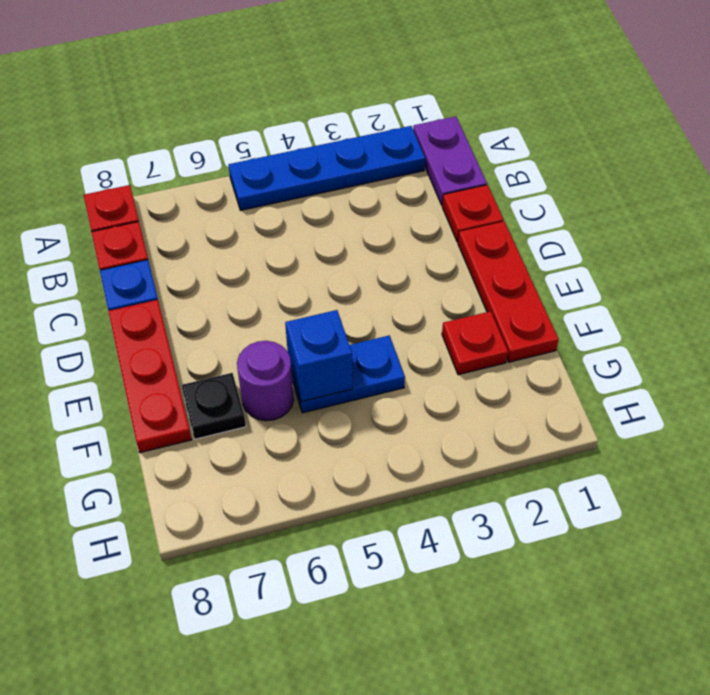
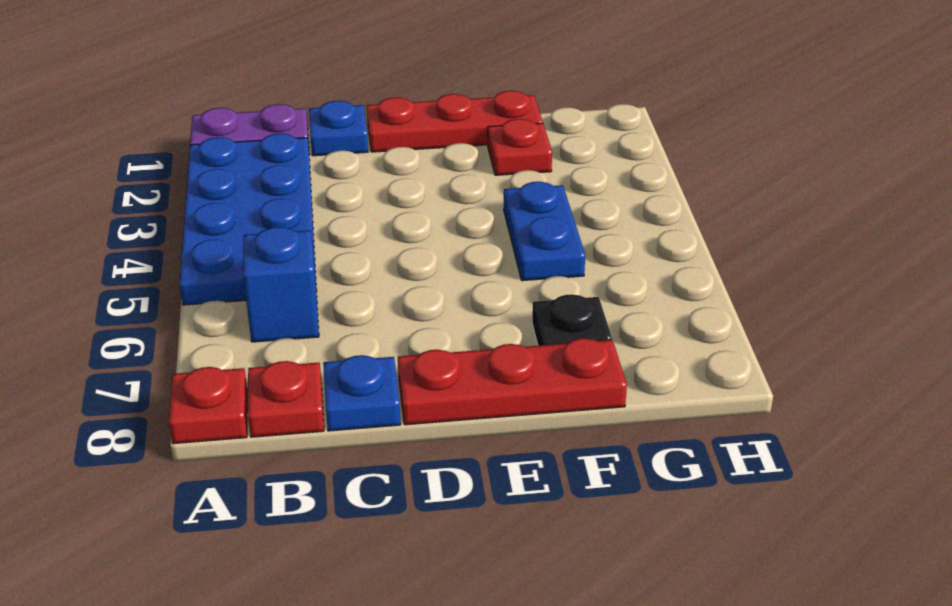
blue plate A2:A5 level 1 -> blue plate A2:B5 level 1
red plate C1 level 1 -> blue plate C1 level 1
blue brick F5 level 2 -> blue brick B6 level 1
purple round brick F6 level 1 -> none

